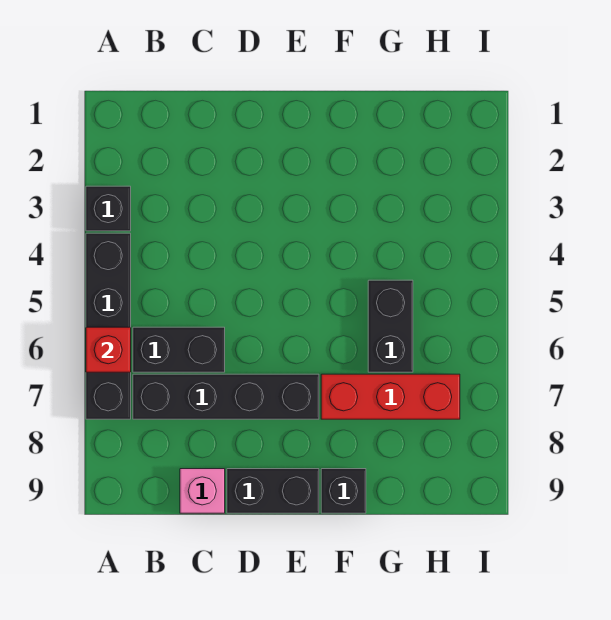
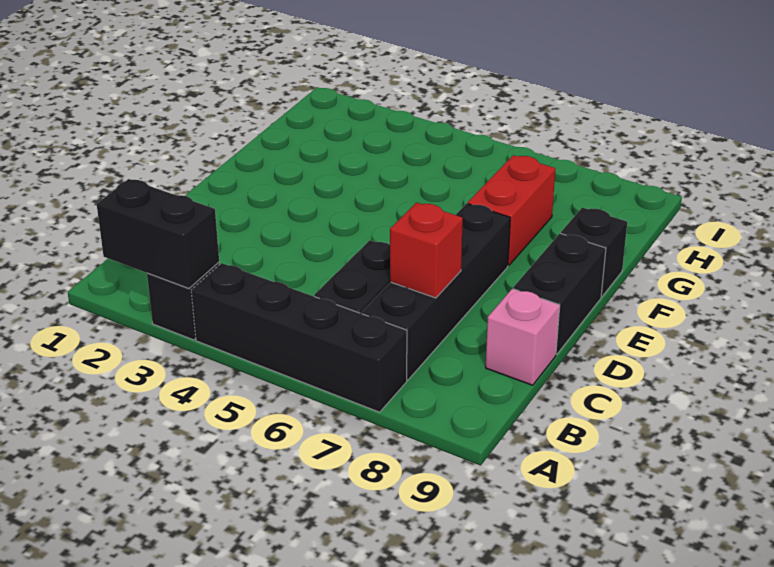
red brick A6 level 2 -> red brick C7 level 2
red brick F7:H7 level 1 -> red brick F7:G7 level 1
black brick G5:G6 level 1 -> black brick A2:A3 level 2

